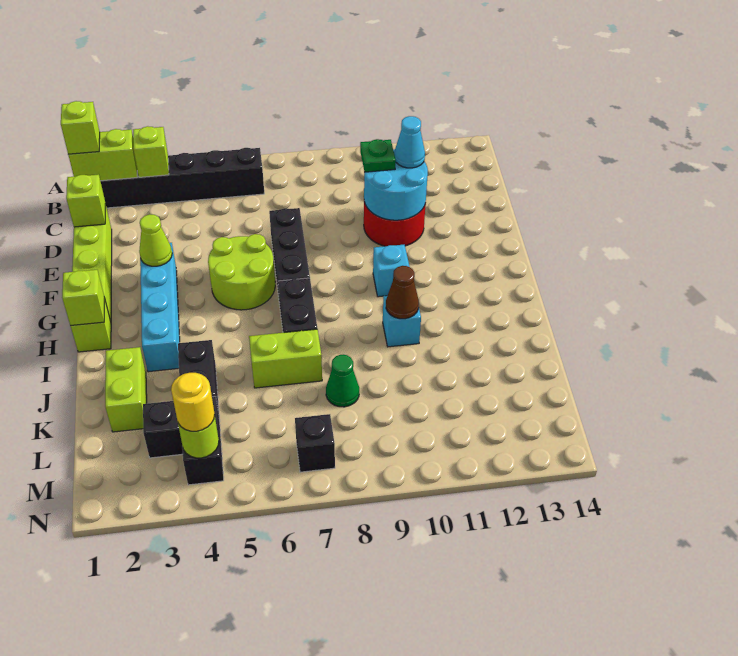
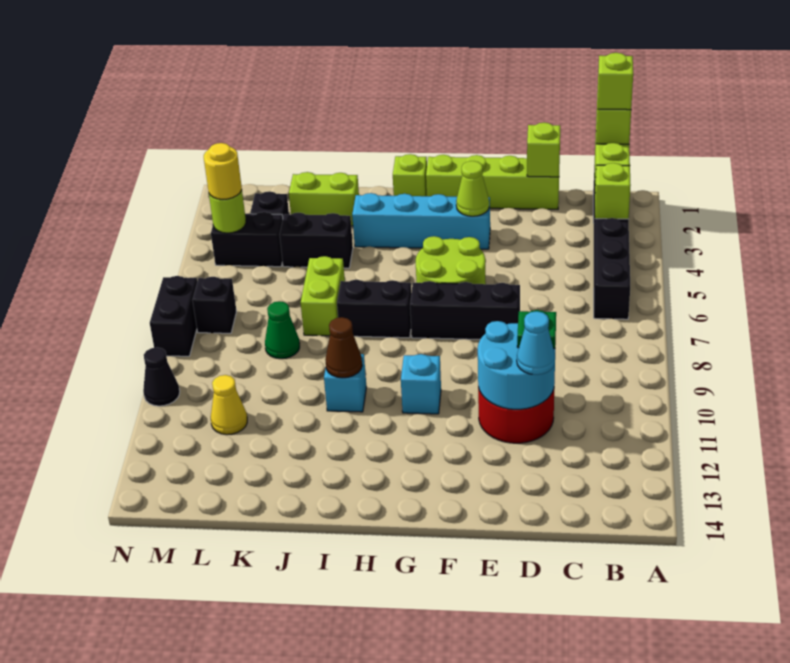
lime brick H1 level 2 -> lime brick B1 level 4
none -> yellow cone L11 level 1
none -> black brick N7:N8 level 1
none -> black cone N10 level 1

